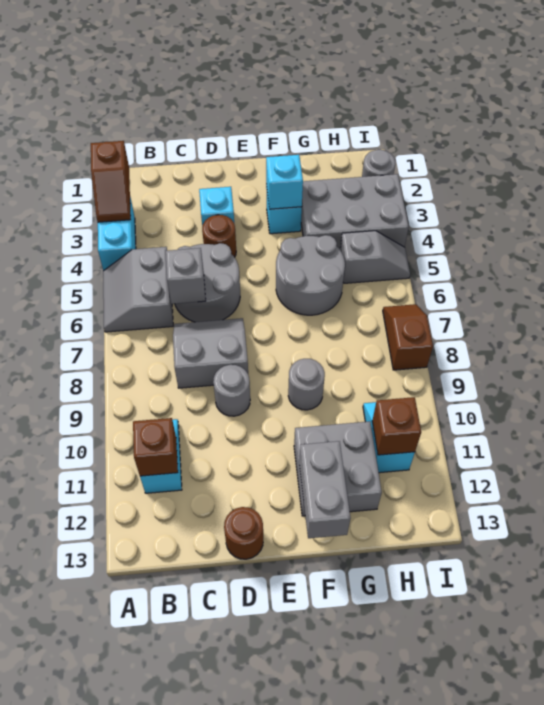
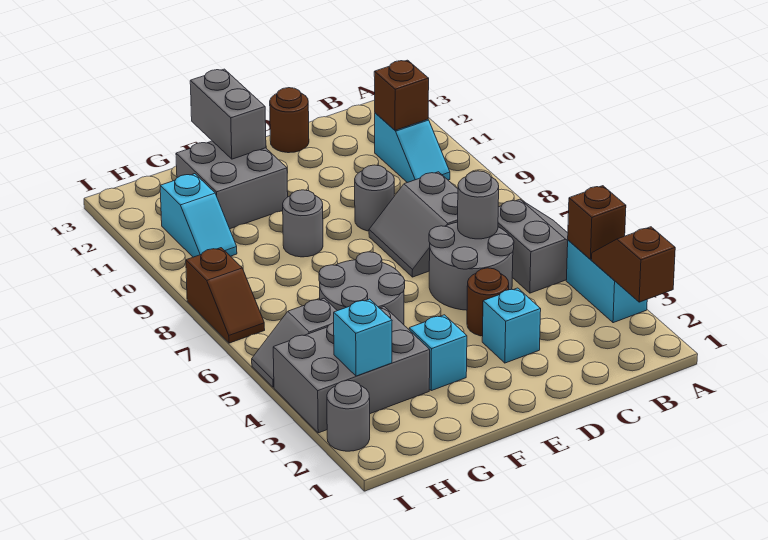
grey brick C6 level 2 -> grey round brick C6 level 2
grey slope C7:D8 level 1 top 8 -> grey slope C7:D8 level 1 top C
cyan brick F3 level 2 -> cyan brick H3 level 2
brown brick H11 level 2 -> brown brick A4 level 2

